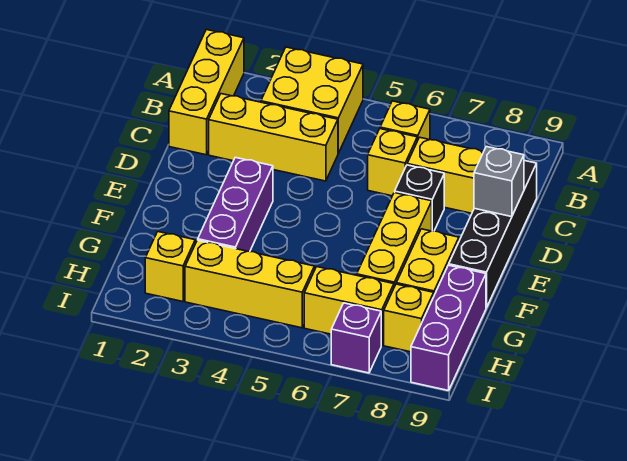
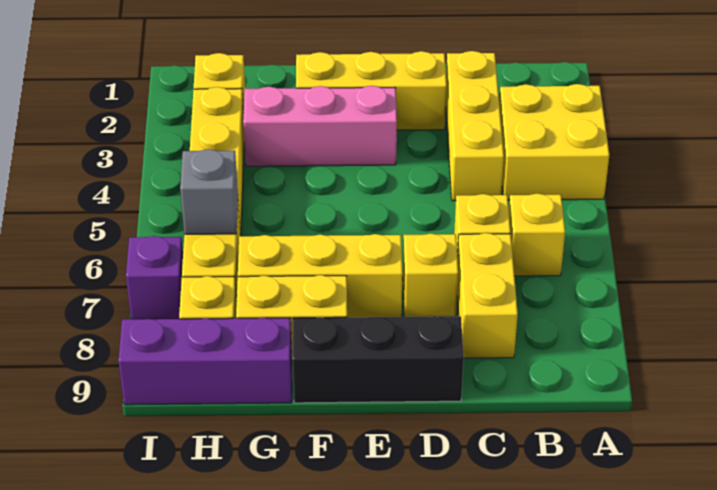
yellow brick A1:C1 level 1 -> yellow brick D2:F2 level 1
black brick C9:F9 level 1 -> black brick D9:F9 level 1
black brick D7 level 1 -> yellow brick D7 level 1
grey brick D9 level 2 -> grey brick H6 level 2
purple brick E3:G3 level 1 -> pink brick E3:G3 level 1

